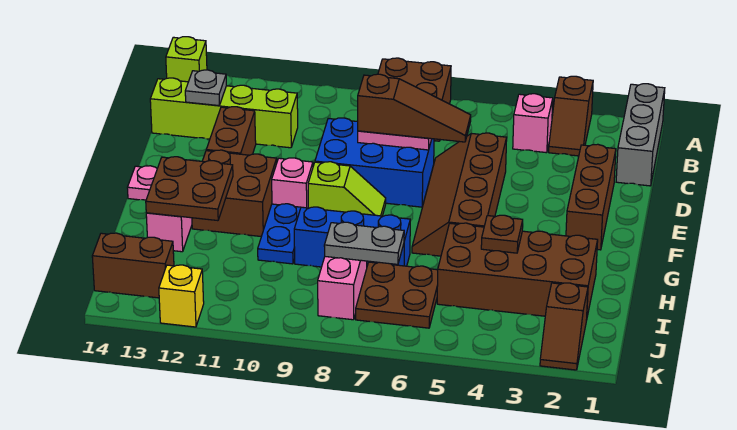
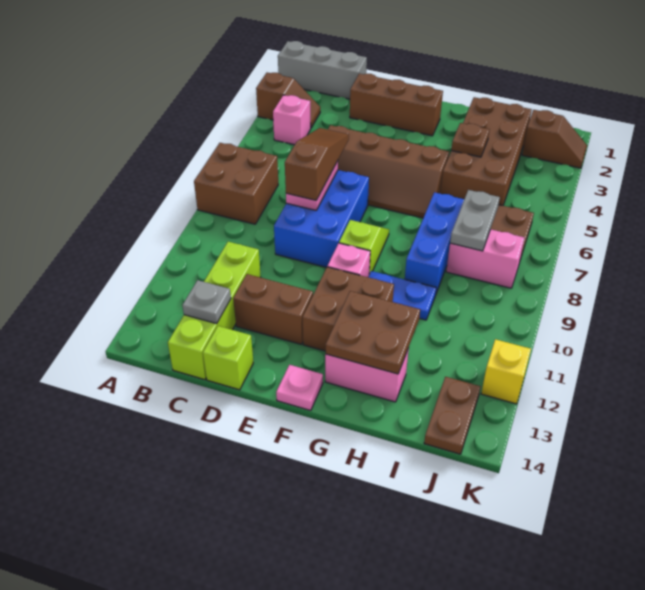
lime brick A14 level 1 -> lime brick D14 level 1
brown brick J13:J14 level 1 -> brown plate J13:J14 level 1

